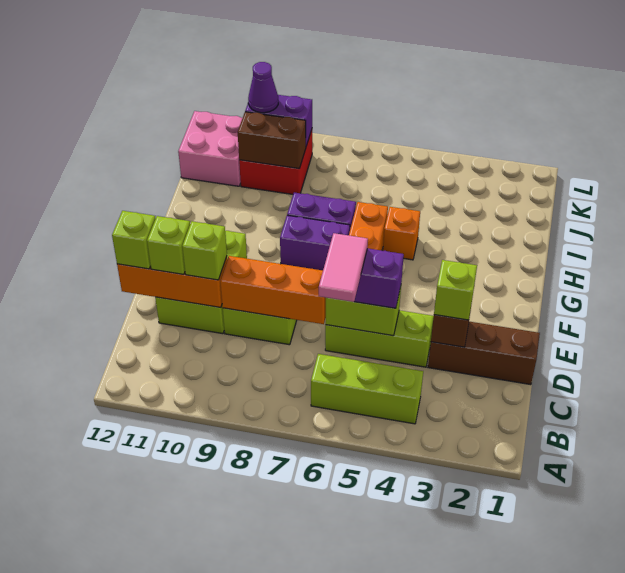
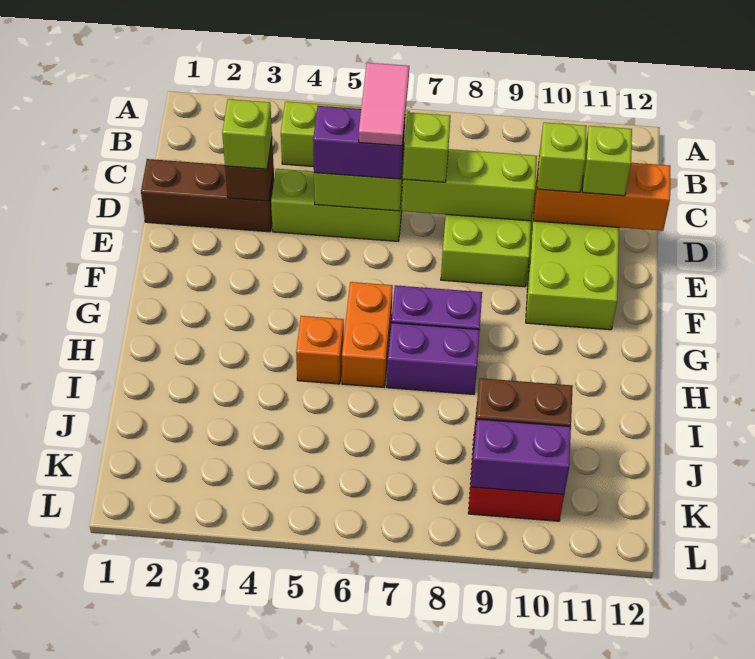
orange brick D7:D9 level 2 -> lime brick D7:D9 level 2
lime brick D12 level 3 -> lime brick D7 level 3
pink brick J11:K12 level 1 -> none
purple cone K10 level 3 -> none

